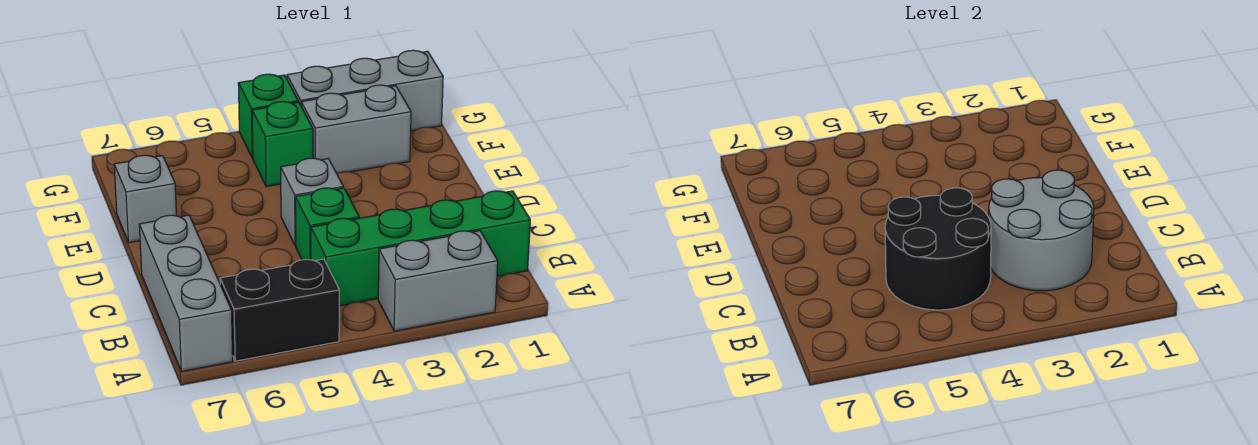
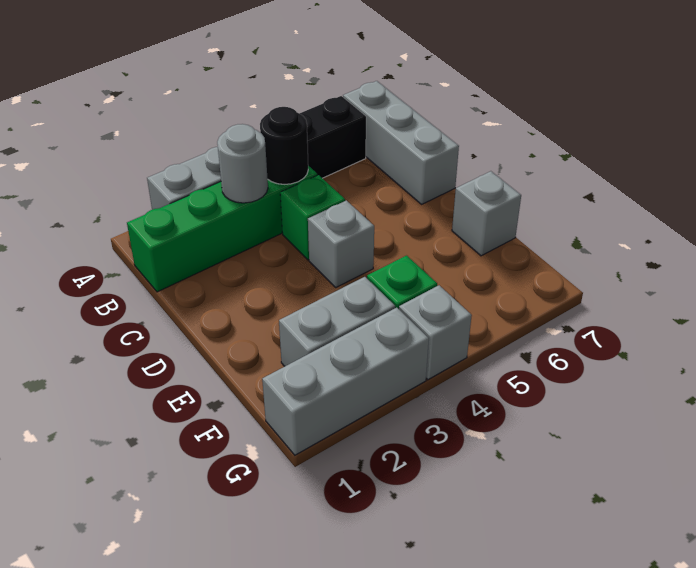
grey round brick B2:C3 level 2 -> grey round brick B3 level 2
black round brick B4:C5 level 2 -> black round brick B4 level 2
green brick G4 level 1 -> grey brick G4 level 1

